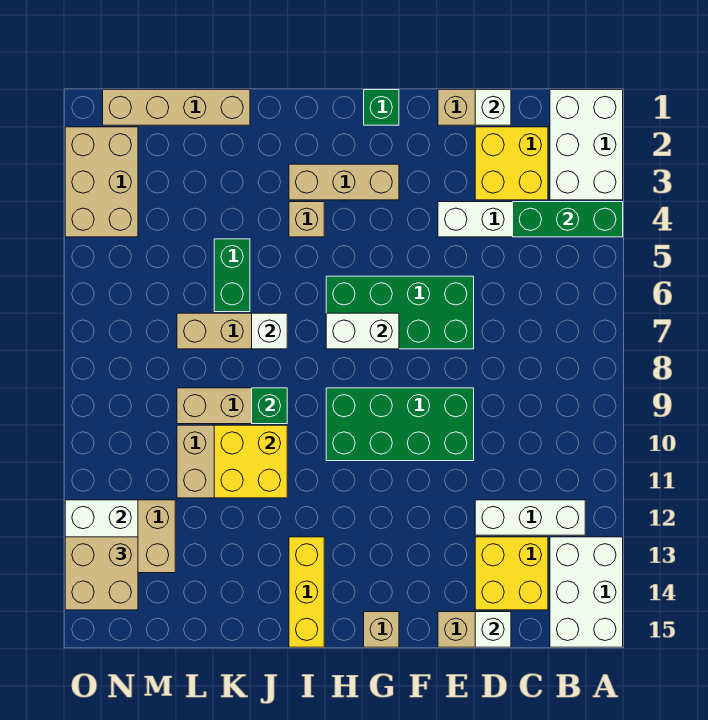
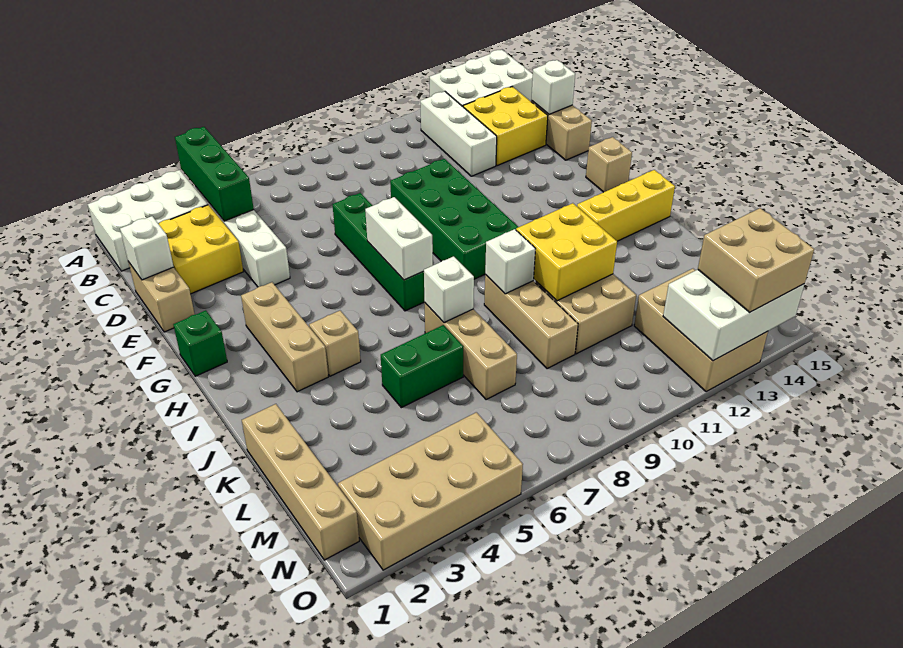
green brick E6:H7 level 1 -> green brick E7:H7 level 1
green brick J9 level 2 -> white brick J9 level 2
tan brick N2:O4 level 1 -> tan brick N2:O5 level 1

